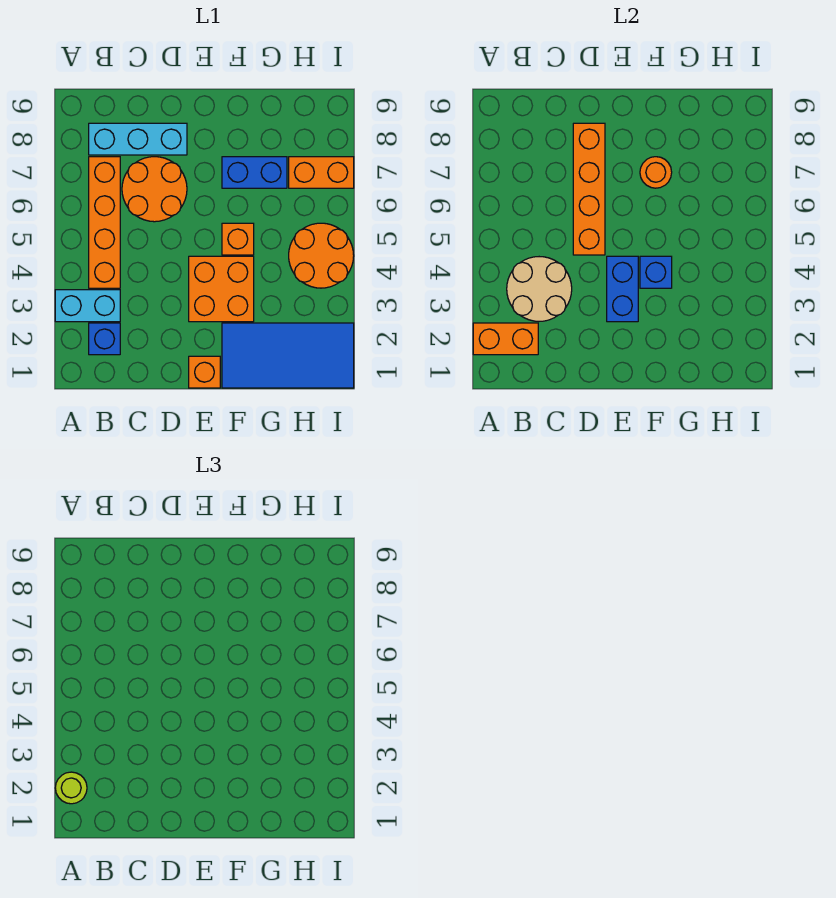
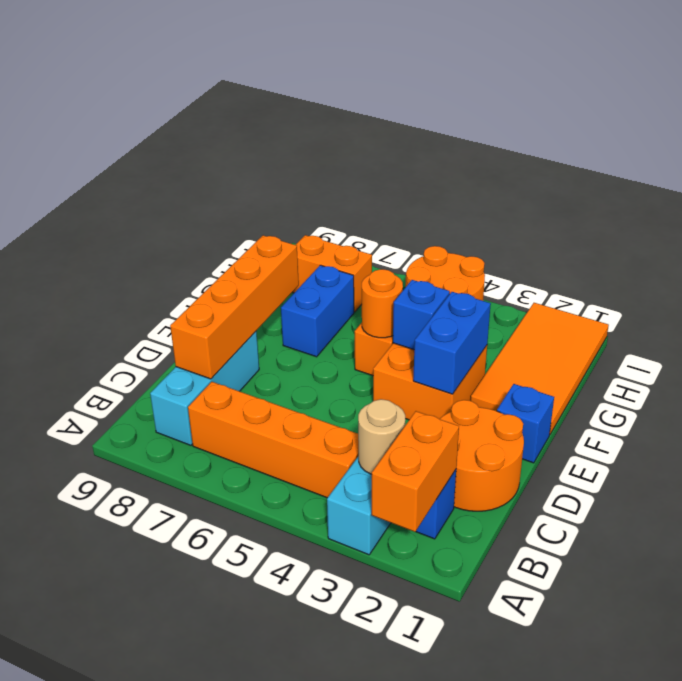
lime round brick A2 level 3 -> none
tan round brick B3:C4 level 2 -> tan round brick B3 level 2
orange round brick C6:D7 level 1 -> orange round brick C1:D2 level 1
orange brick D5:D8 level 2 -> orange brick C8:F8 level 2
orange brick E1 level 1 -> blue brick E1 level 1
blue brick E3:E4 level 2 -> blue brick E3:F3 level 2
blue tile F1:I2 level 1 -> orange tile F1:I2 level 1
orange round brick F7 level 2 -> orange round brick F5 level 2
orange brick H7:I7 level 1 -> orange brick H7:H8 level 1

